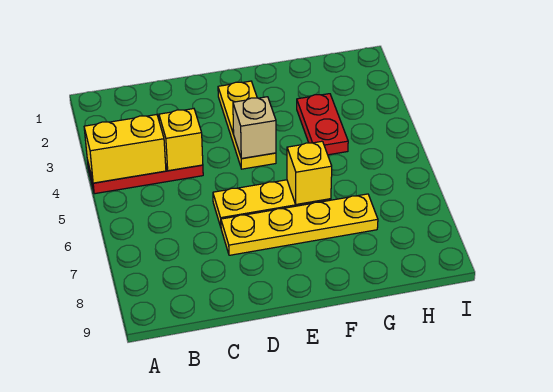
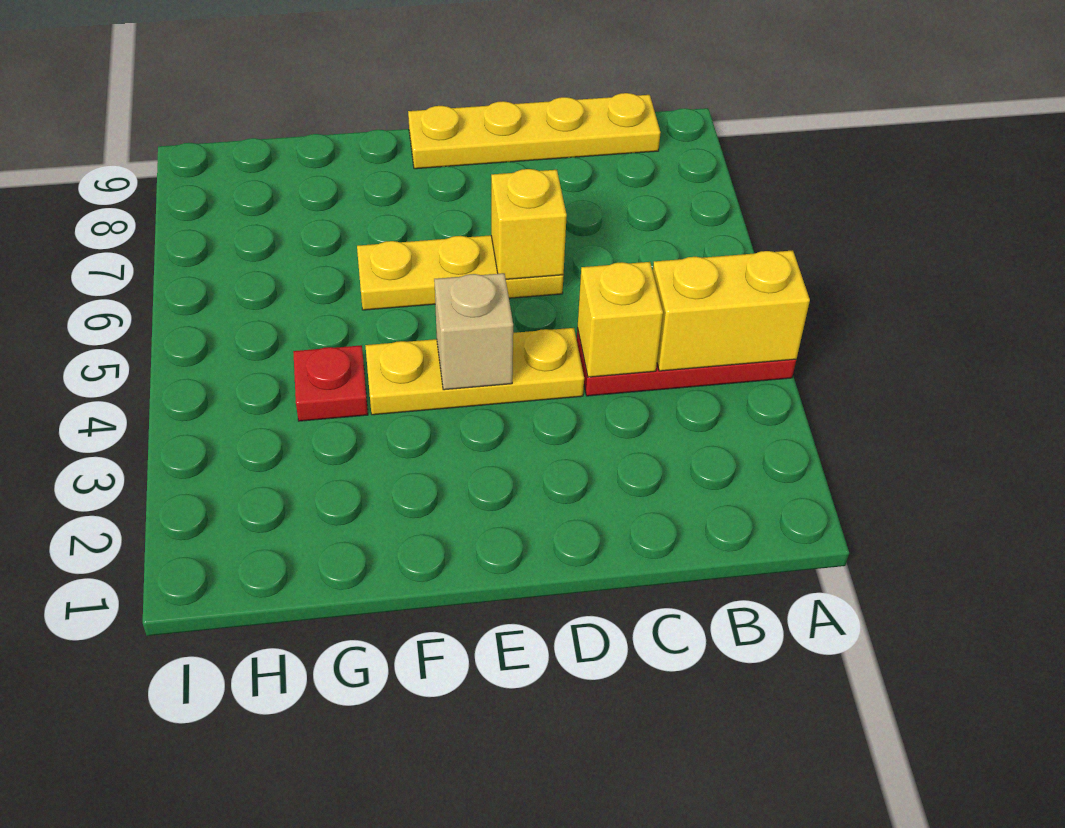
yellow plate D7:G7 level 1 -> yellow plate B9:E9 level 1
yellow plate E2:E4 level 1 -> yellow plate D4:F4 level 1
yellow brick F6 level 2 -> yellow brick D6 level 2
red plate G3:G4 level 1 -> red plate G4 level 1

